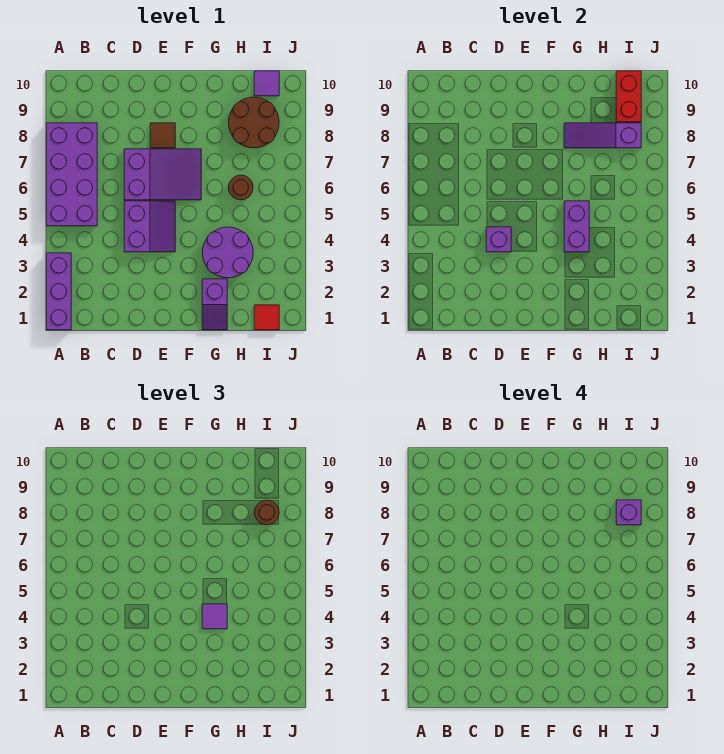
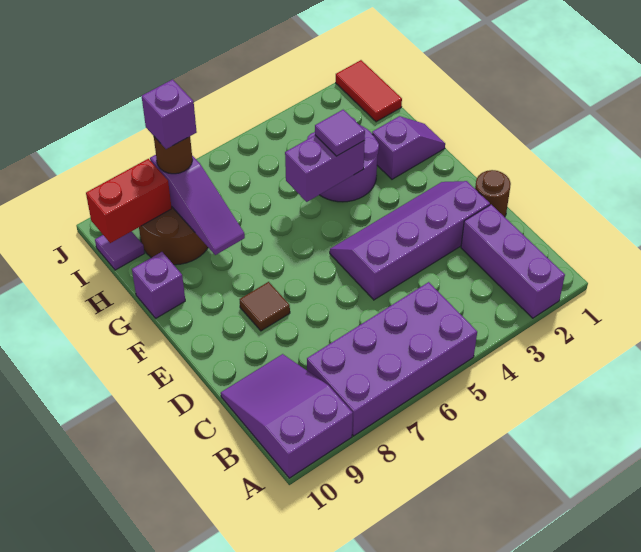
purple brick A1:A3 level 1 -> purple brick A2:C2 level 1
purple slope D4:E5 level 1 top D -> purple slope D2:E5 level 1 top D
purple brick D4 level 2 -> purple brick G10 level 1
purple slope D6:F7 level 1 top D -> purple slope A9:C10 level 1 top A
brown round brick H6 level 1 -> brown round brick D1 level 1
red tile I1 level 1 -> red tile I1:J1 level 1

